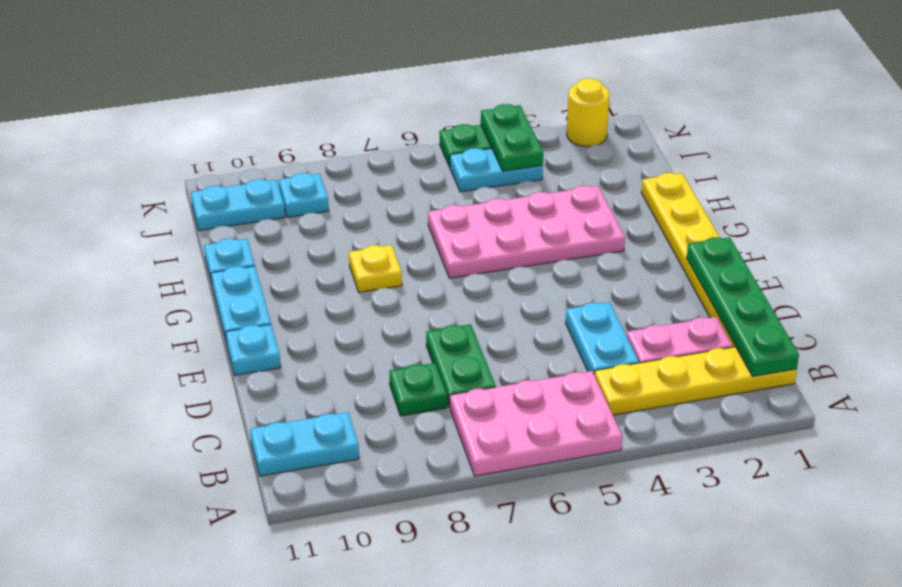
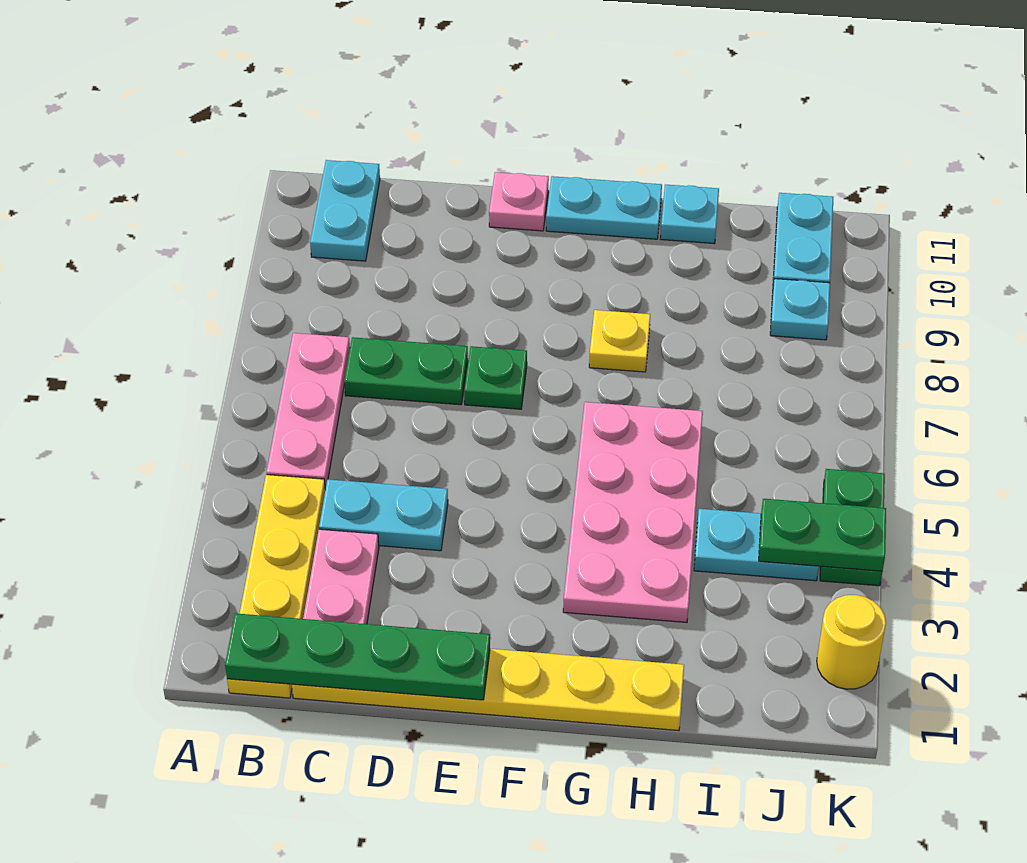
pink plate A5:B7 level 1 -> pink plate B5:B7 level 1
green plate C8 level 1 -> green plate E7 level 1
cyan plate E11 level 1 -> pink plate E11 level 1
cyan plate J4:J5 level 1 -> cyan plate I4:J4 level 1

